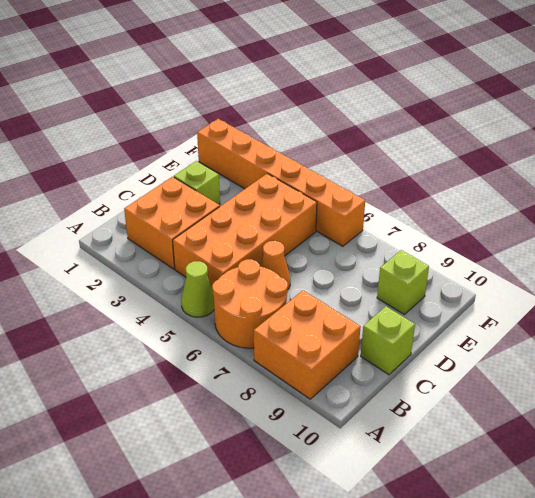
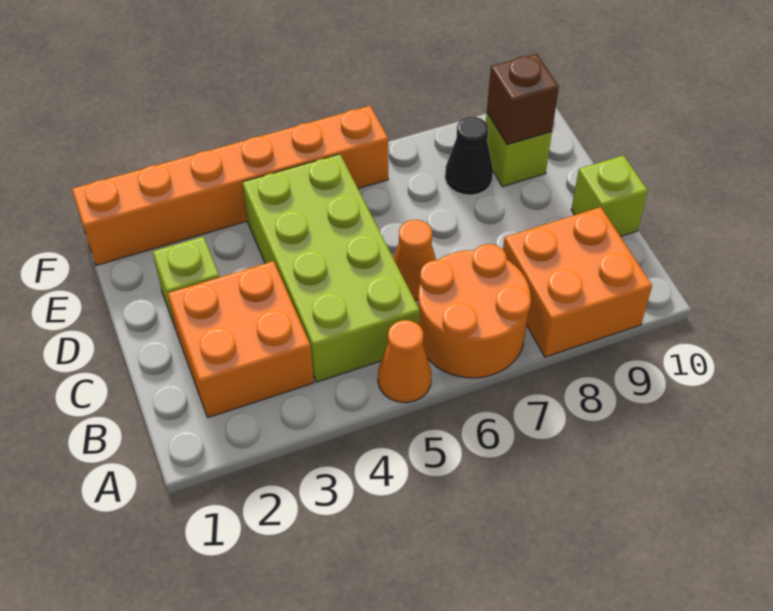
lime cone A5 level 1 -> orange cone A5 level 1
orange brick B4:E5 level 1 -> lime brick B4:E5 level 1
none -> black cone E8 level 1
none -> brown brick E9 level 2

